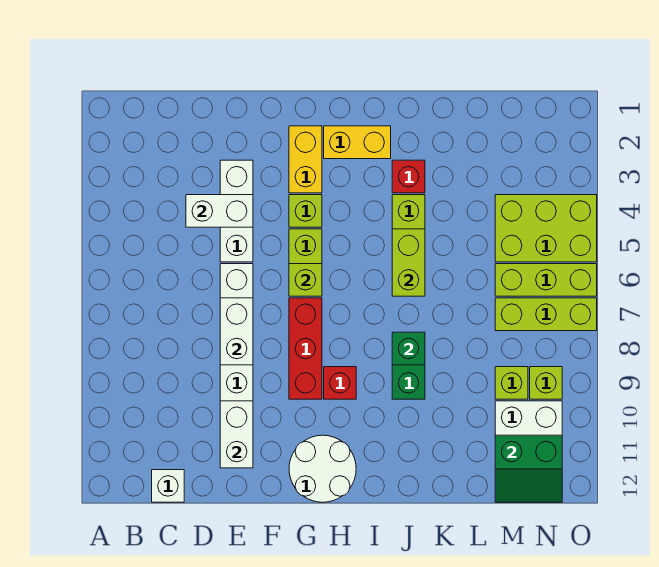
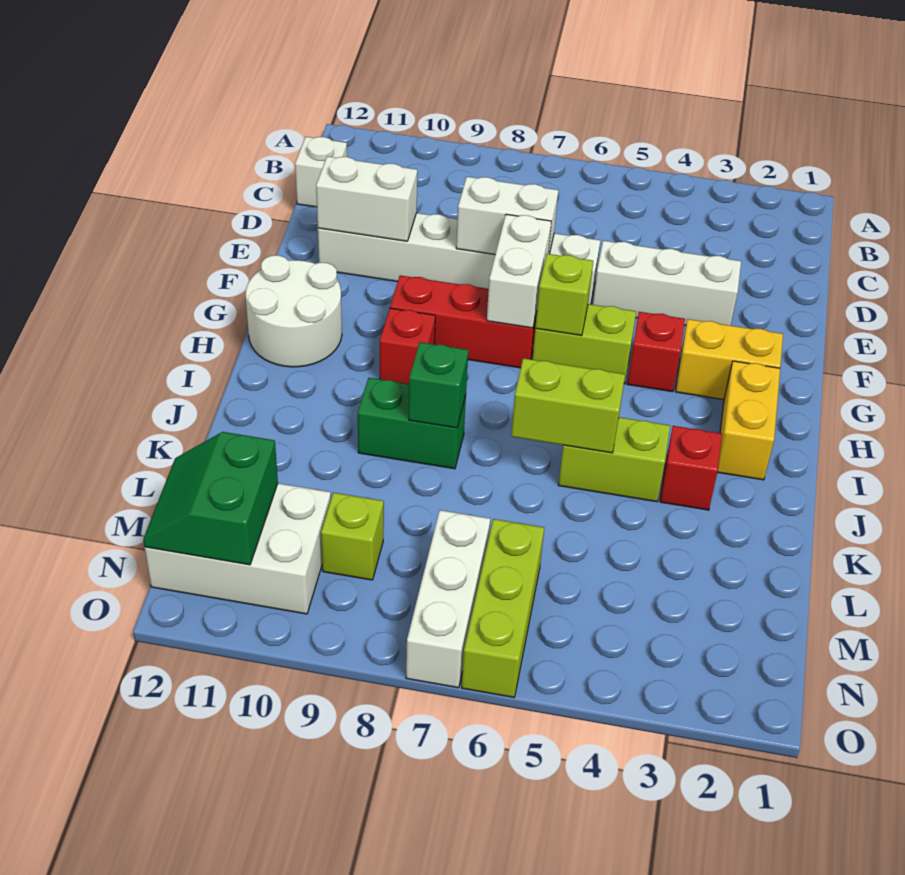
white brick D4:E4 level 2 -> white brick F7:G7 level 2
lime brick G4 level 1 -> red brick G4 level 1
lime brick M4:O5 level 1 -> none
lime brick M7:O7 level 1 -> white brick M7:O7 level 1
lime brick N9 level 1 -> none

